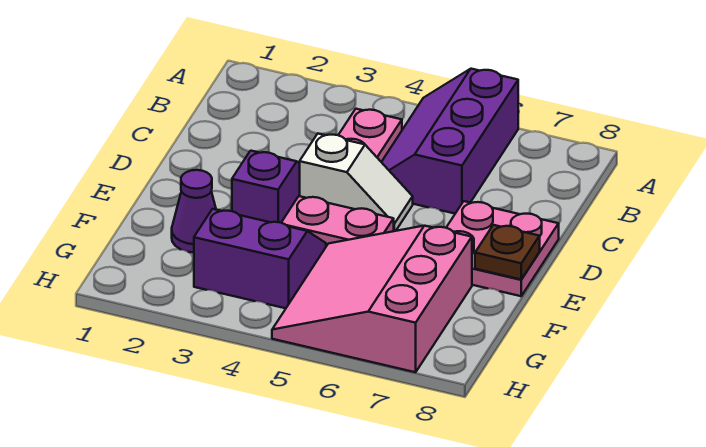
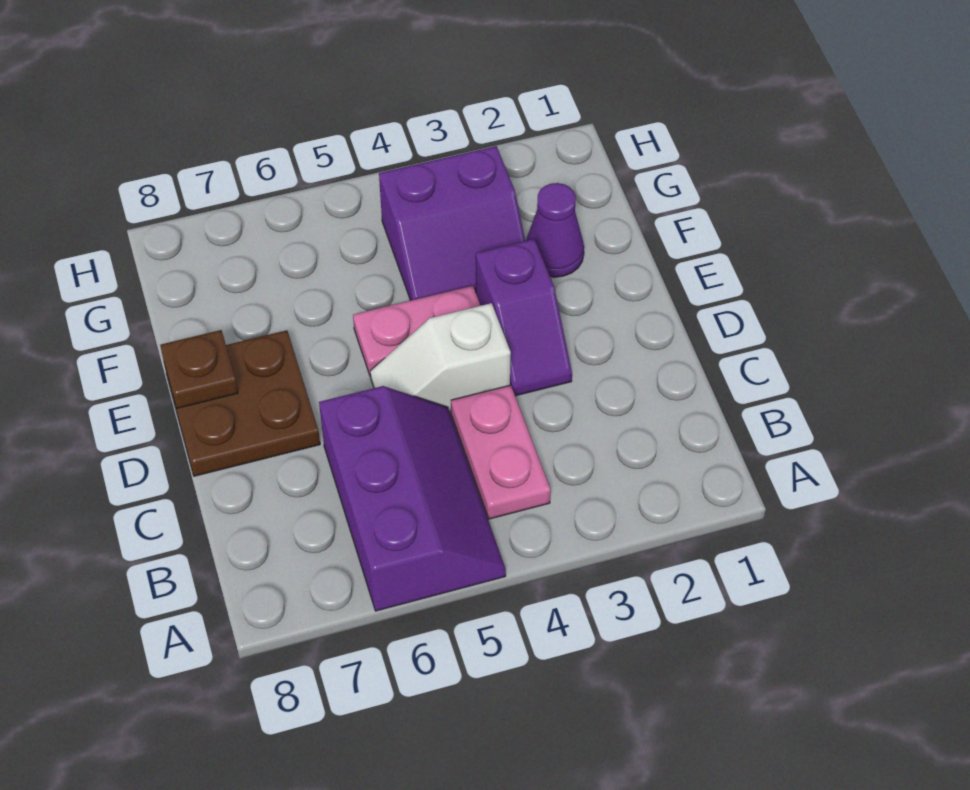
pink plate D7:E8 level 1 -> brown plate D7:E8 level 1
pink slope F5:H7 level 1 top 7 -> none

